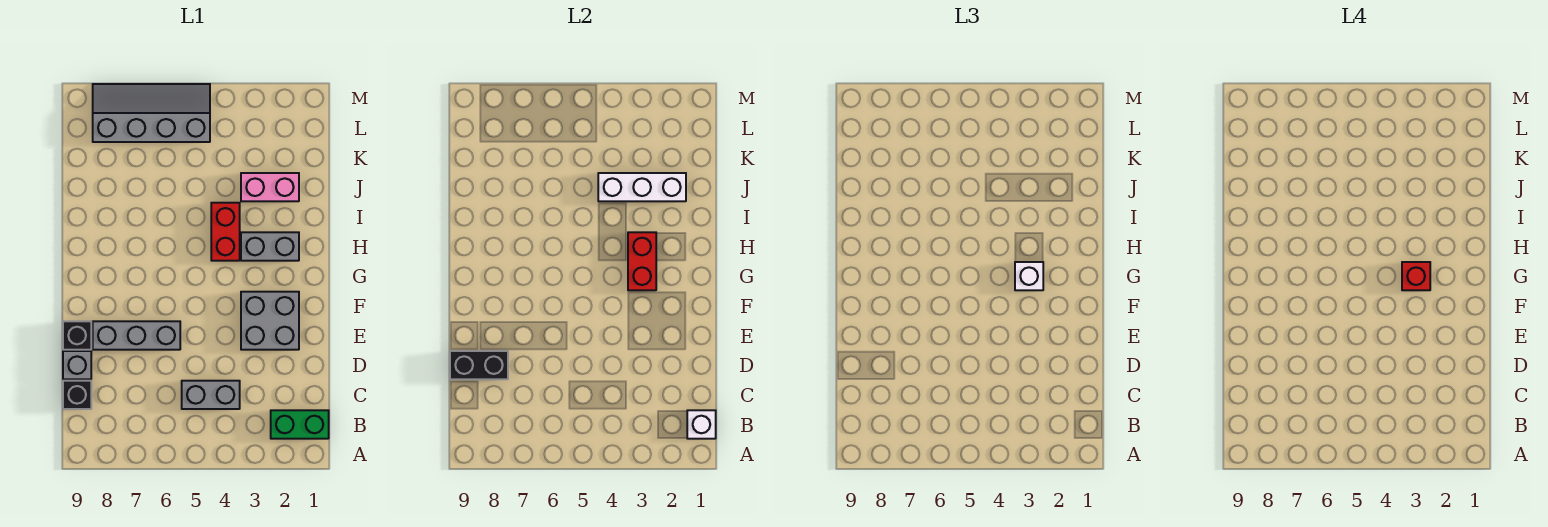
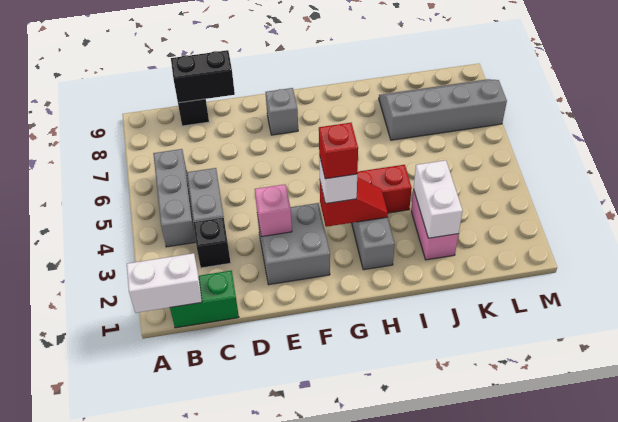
green brick B1:B2 level 1 -> green brick B1:C1 level 1
white brick B1 level 2 -> white brick A1:B1 level 2
black brick D8:D9 level 2 -> black brick C9:D9 level 2
grey brick D9 level 1 -> grey brick F8 level 1
none -> pink brick E3 level 2
grey brick E6:E8 level 1 -> grey brick B4:B6 level 1
black brick E9 level 1 -> black brick C3 level 1
red brick G3:H3 level 2 -> red slope G3:H3 level 2 top G
white brick J2:J4 level 2 -> white brick J2:J3 level 2
grey slope L5:M8 level 1 top L -> grey slope J7:M8 level 1 top 7

